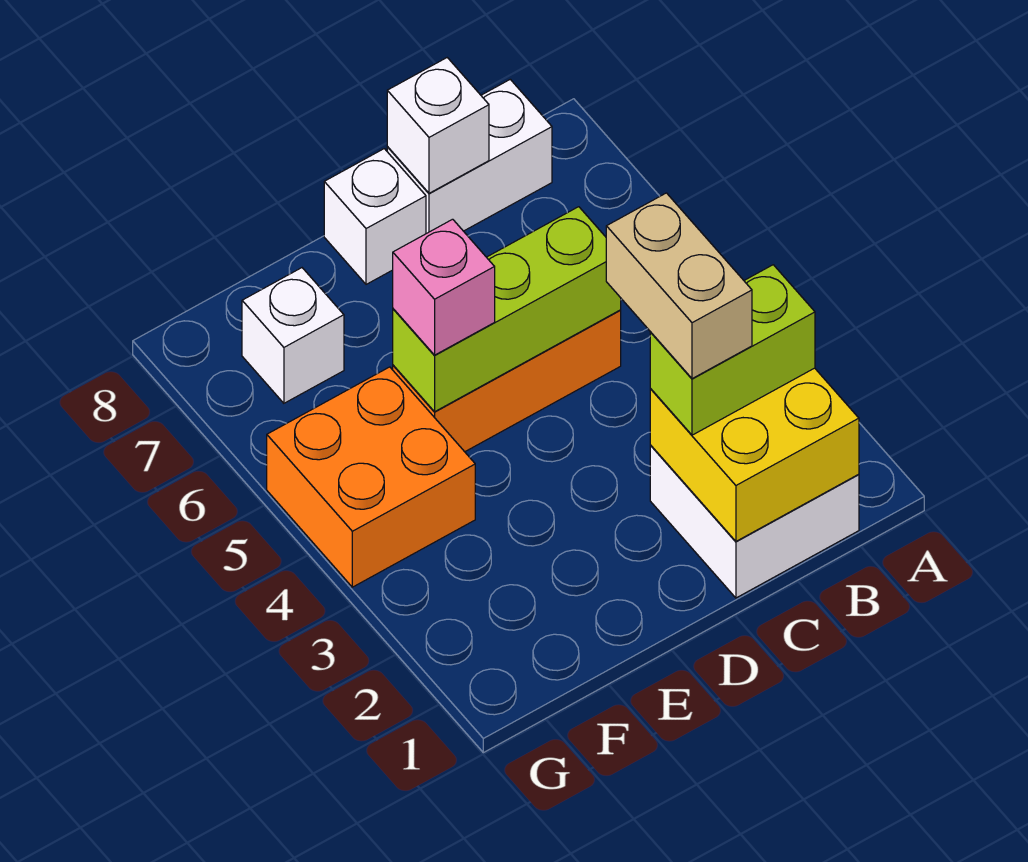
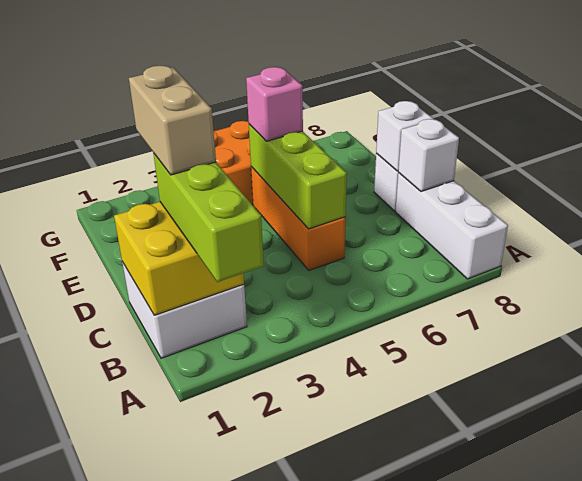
lime brick B2:C2 level 3 -> lime brick A2:C2 level 3
white brick B8:C8 level 1 -> white brick A8:C8 level 1
tan brick C2:C3 level 4 -> tan brick C2:D2 level 4
white brick F7 level 1 -> white brick D8 level 2

